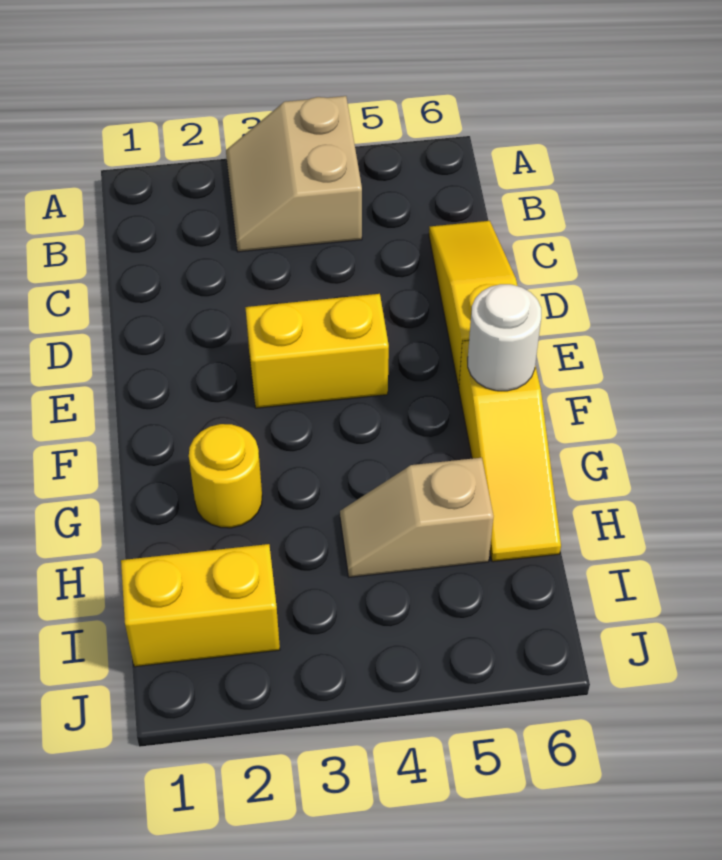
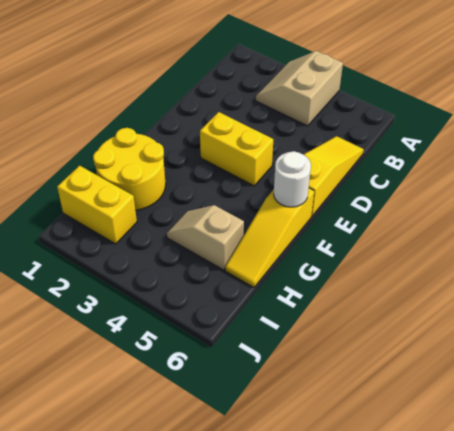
yellow round brick G2 level 1 -> yellow round brick G1:H2 level 1

